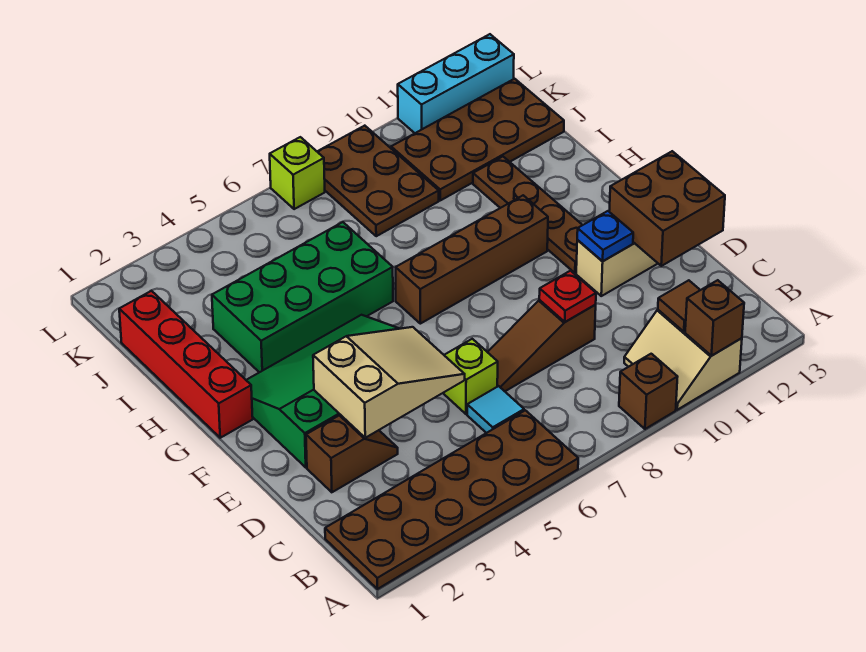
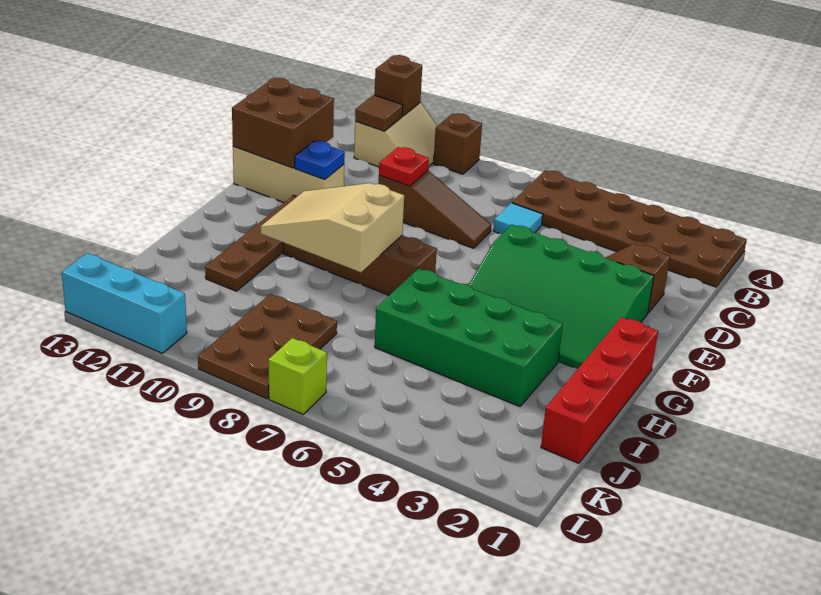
tan slope D3:E5 level 2 top 3 -> tan slope G8:H10 level 2 top 8
lime brick D6 level 1 -> none
brown plate J10:K13 level 1 -> none

